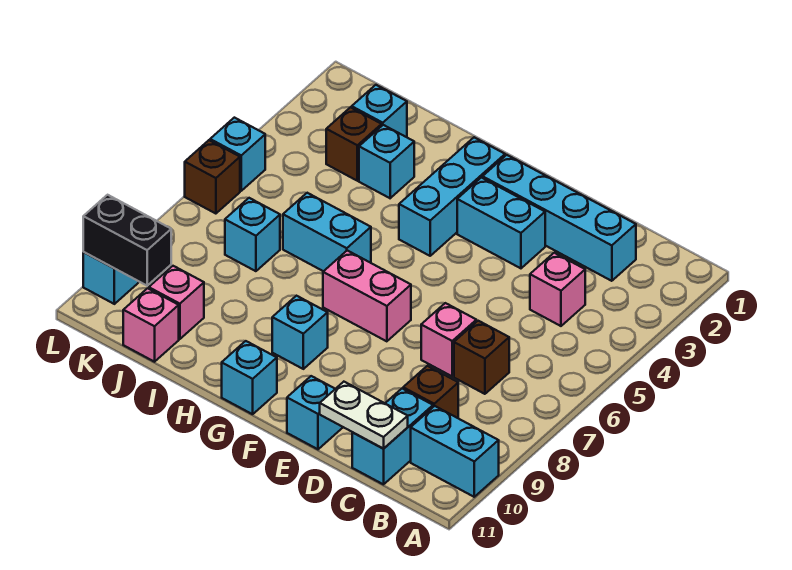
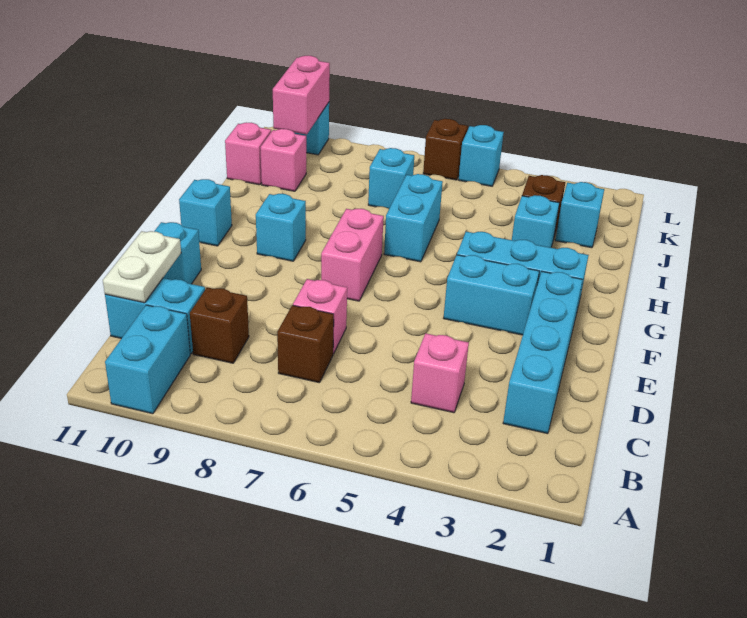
cyan brick E3:F3 level 1 -> cyan brick F3:F4 level 1
black brick K10:L10 level 2 -> pink brick K10:L10 level 2

